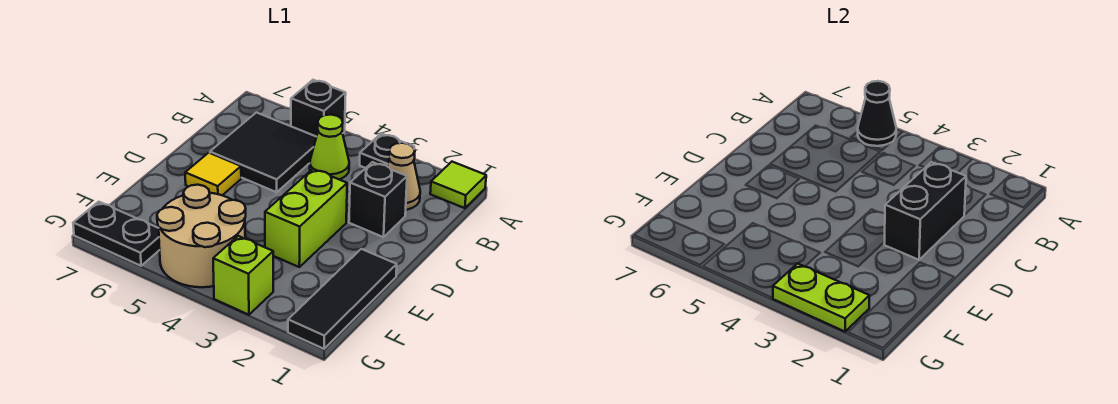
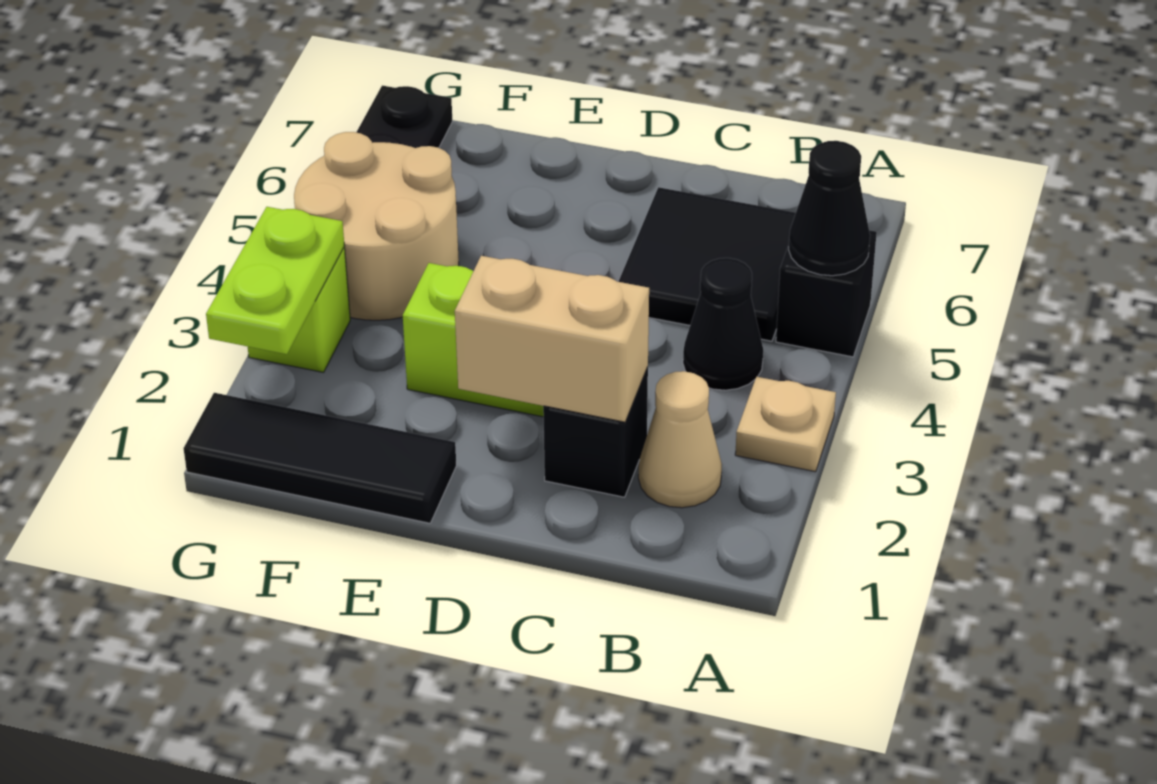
lime tile A1 level 1 -> none
black plate A3 level 1 -> tan plate A3 level 1
lime cone B4 level 1 -> black cone B4 level 1
black brick C2:D2 level 2 -> tan brick C2:D2 level 2
yellow tile D6 level 1 -> none

